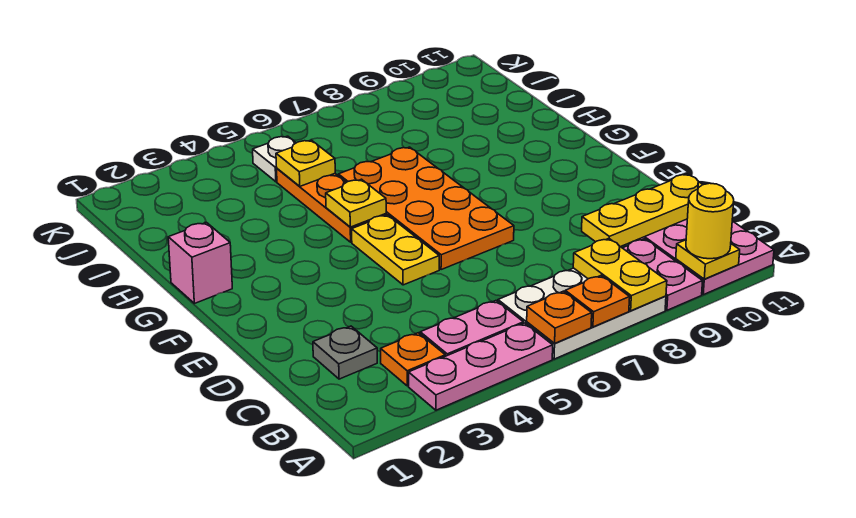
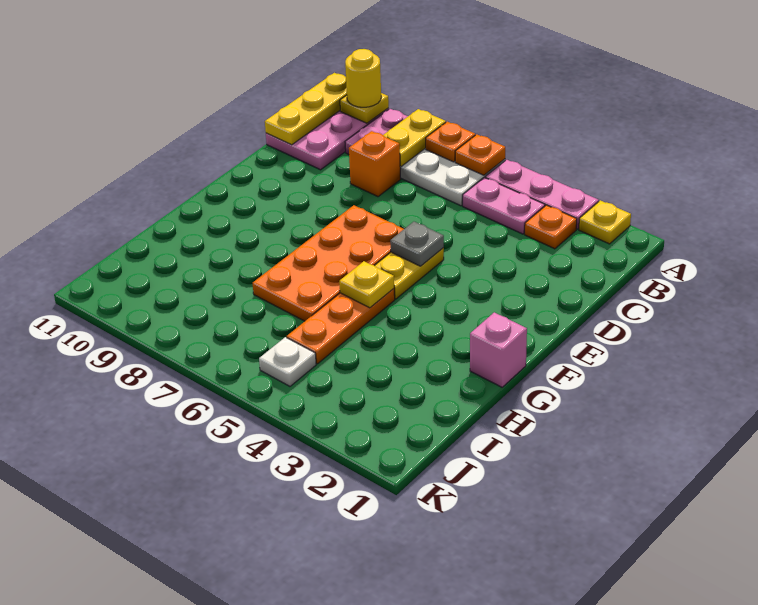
grey plate C2 level 1 -> grey plate E5 level 2
none -> orange brick C8 level 1
yellow plate C9:C11 level 2 -> yellow plate A11:C11 level 2
yellow plate I5 level 2 -> yellow plate A2 level 1

